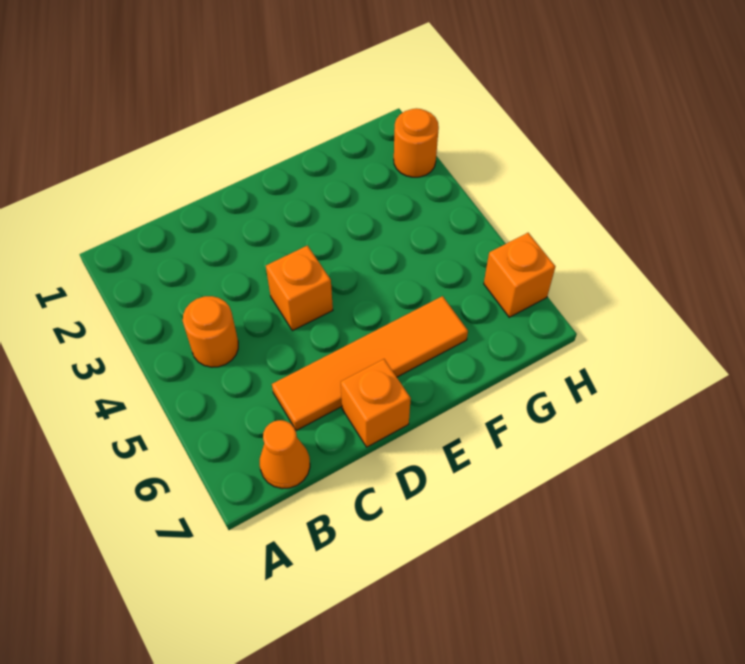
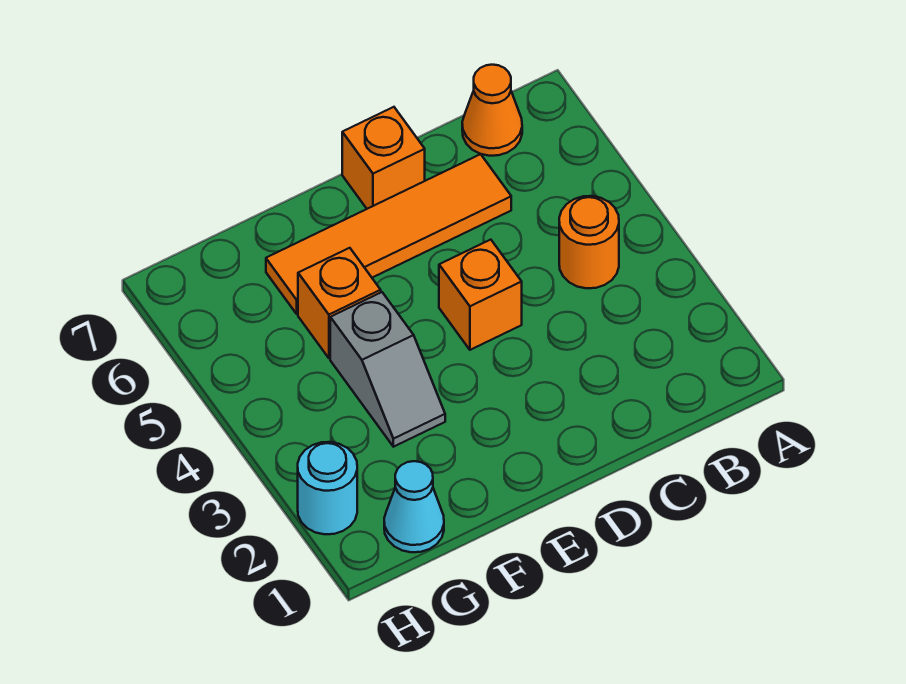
none -> grey slope F3:F4 level 1 top 4
none -> cyan cone G1 level 1
orange round brick H2 level 1 -> cyan round brick H2 level 1
orange brick H6 level 1 -> orange brick F5 level 1

